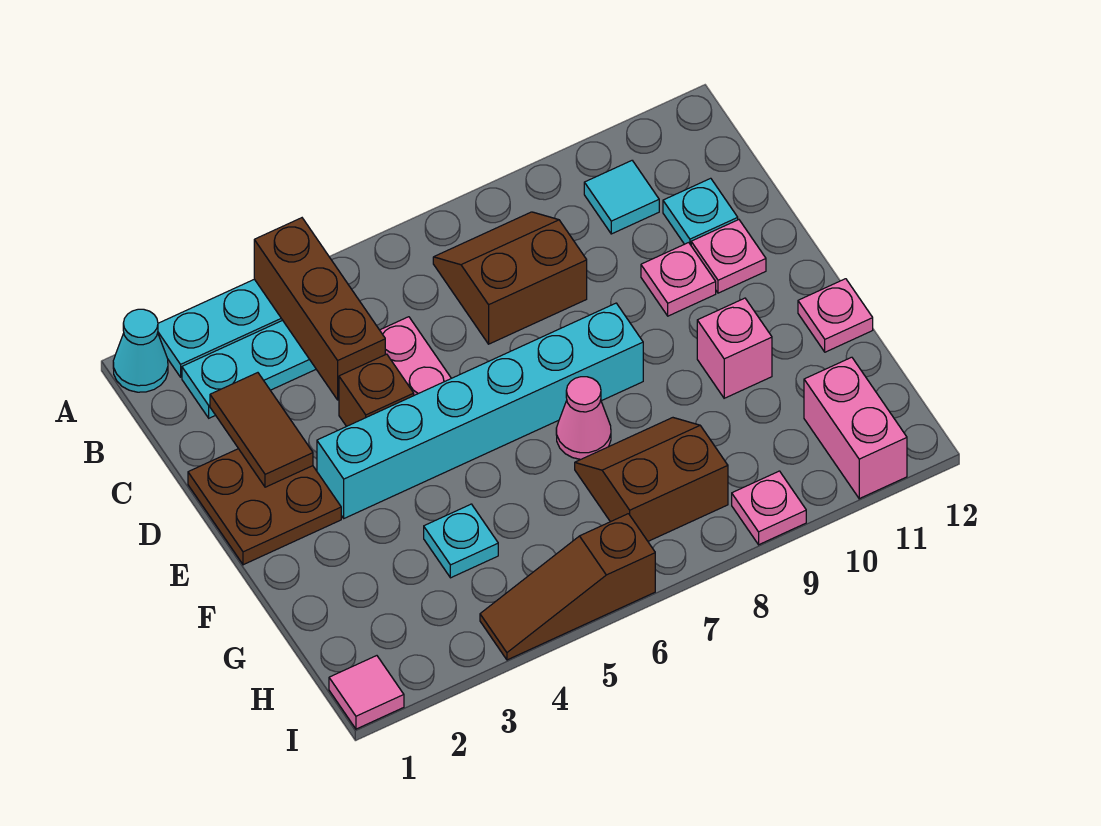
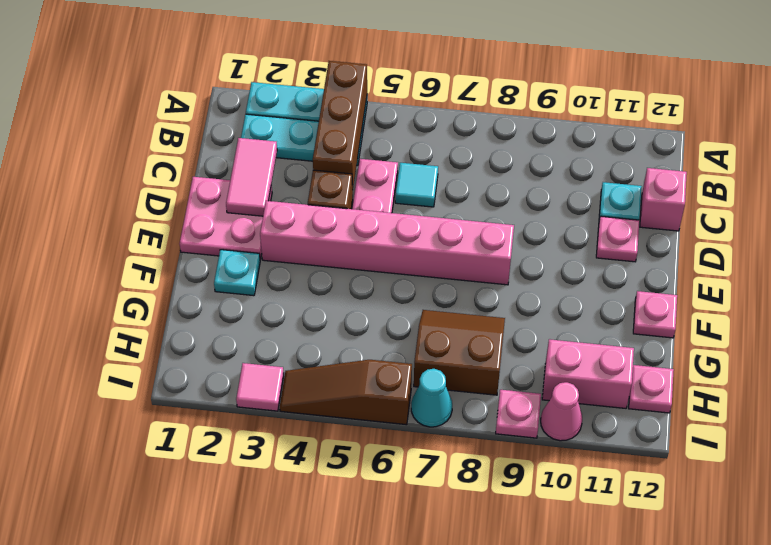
cyan cone A1 level 1 -> cyan cone I7 level 1
brown slope B7:C8 level 1 top C -> none
cyan tile B10 level 1 -> cyan tile C6 level 1
brown tile C2:D2 level 2 -> pink tile C2:D2 level 2
brown plate D1:E2 level 1 -> pink plate D1:E2 level 1
pink plate D10 level 1 -> pink plate H12 level 1
cyan brick E3:E8 level 1 -> pink brick E3:E8 level 1
pink cone F7 level 1 -> pink cone I10 level 1
pink brick F10 level 1 -> pink brick C12 level 1
cyan plate G4 level 1 -> cyan plate F2 level 1
pink brick H11:I11 level 1 -> pink brick H10:H11 level 1
pink tile I1 level 1 -> pink tile I3 level 1

